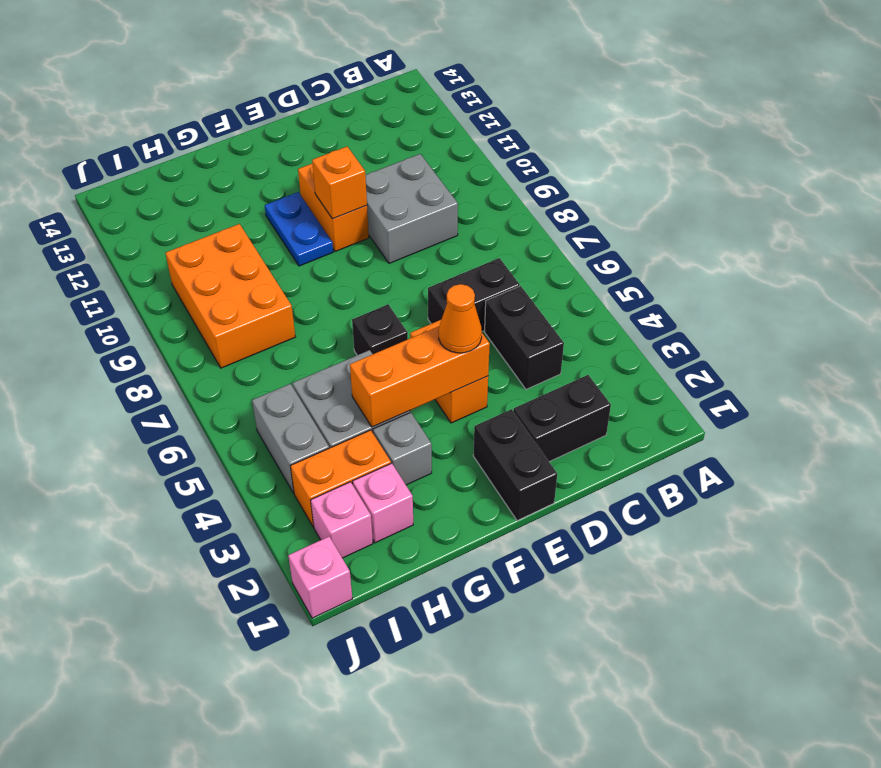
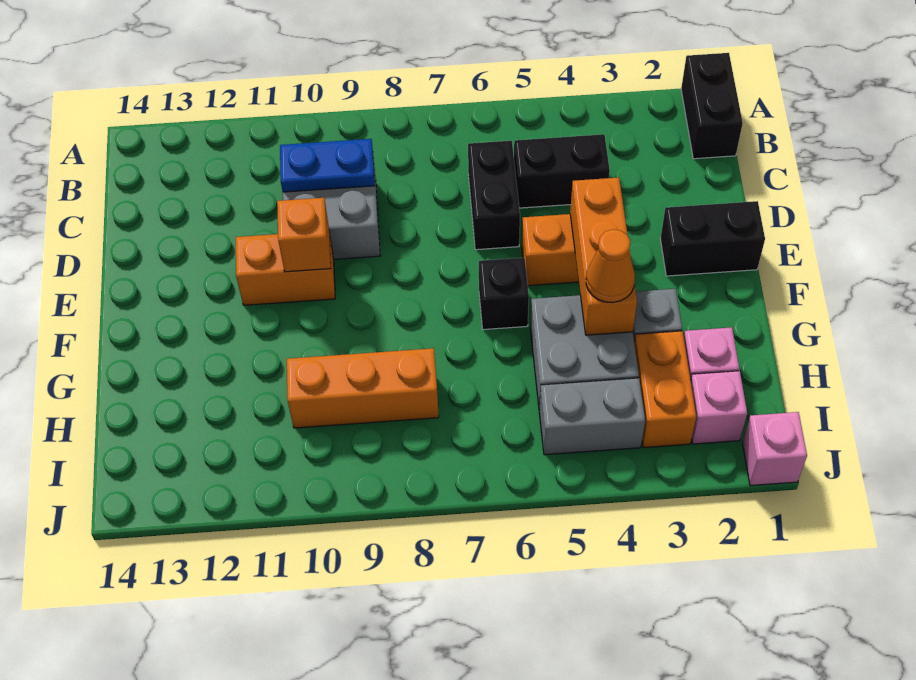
black brick C2:D2 level 1 -> black brick A1:B1 level 1
orange cone E4 level 3 -> orange cone G4 level 3
blue plate F10:F11 level 1 -> blue plate C9:C10 level 2
orange brick H8:I10 level 1 -> orange brick H8:H10 level 1

